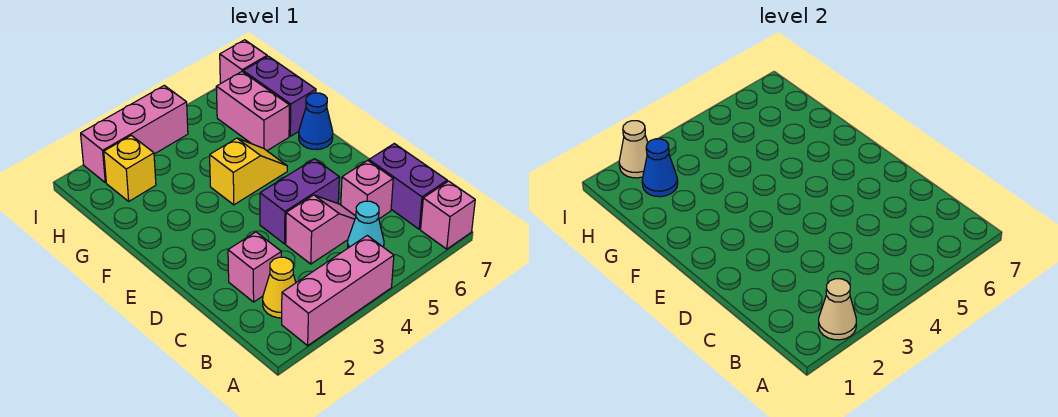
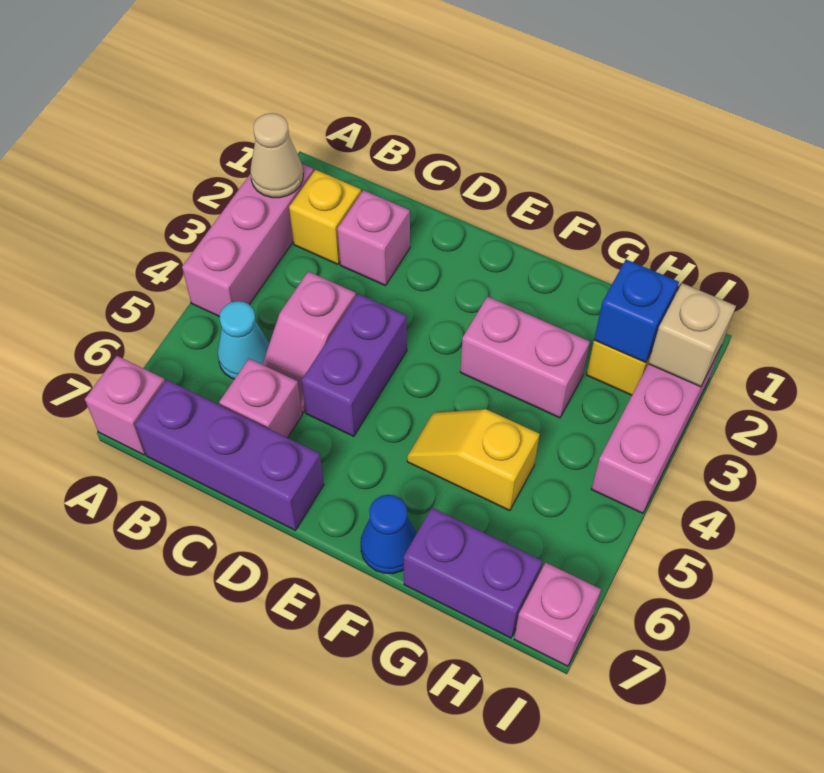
yellow cone B2 level 1 -> yellow brick B2 level 1
purple brick B7:C7 level 1 -> purple brick B7:D7 level 1
yellow slope F4:F5 level 1 top 4 -> yellow slope F5:G5 level 1 top G
pink brick G6:H6 level 1 -> pink brick F3:G3 level 1
blue cone H2 level 2 -> blue brick H2 level 2
tan cone I2 level 2 -> tan brick I2 level 2

